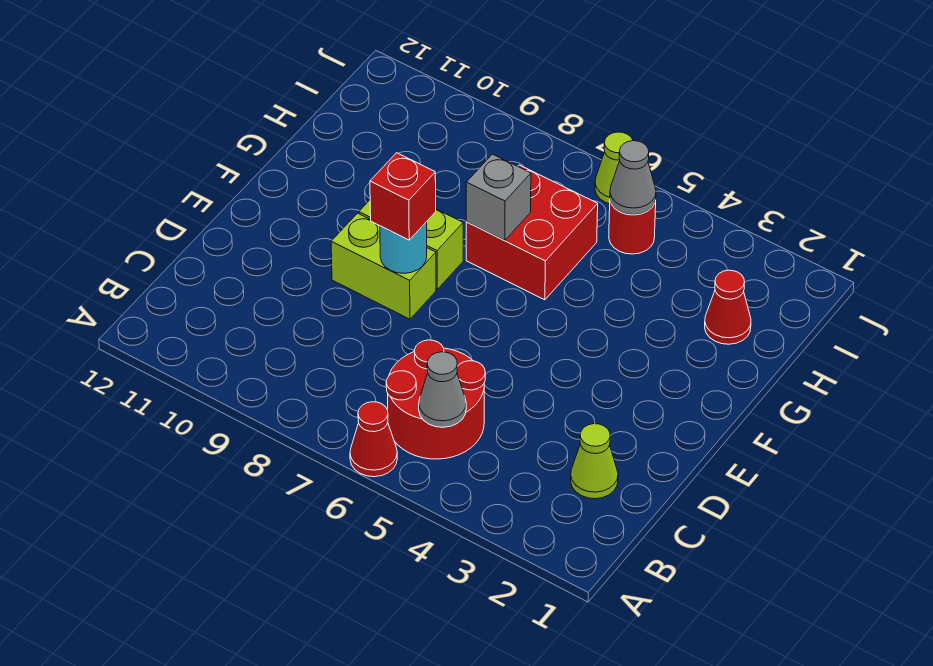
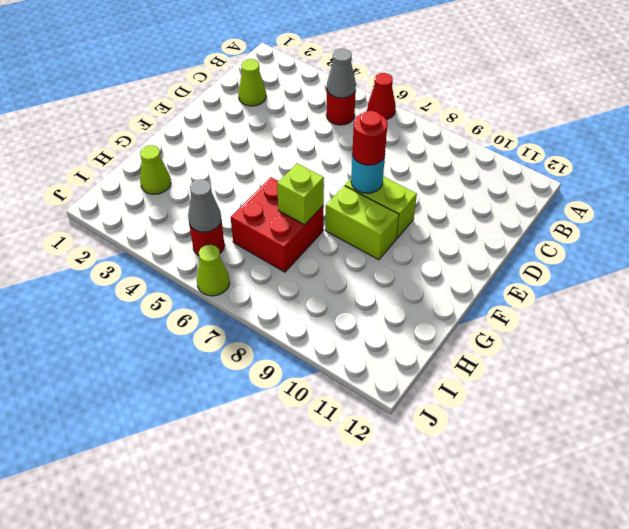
red round brick B5:C6 level 1 -> red round brick B5 level 1
red brick E8 level 3 -> red round brick E8 level 3
grey brick G7 level 2 -> lime brick G7 level 2
red cone H2 level 1 -> lime cone H2 level 1

